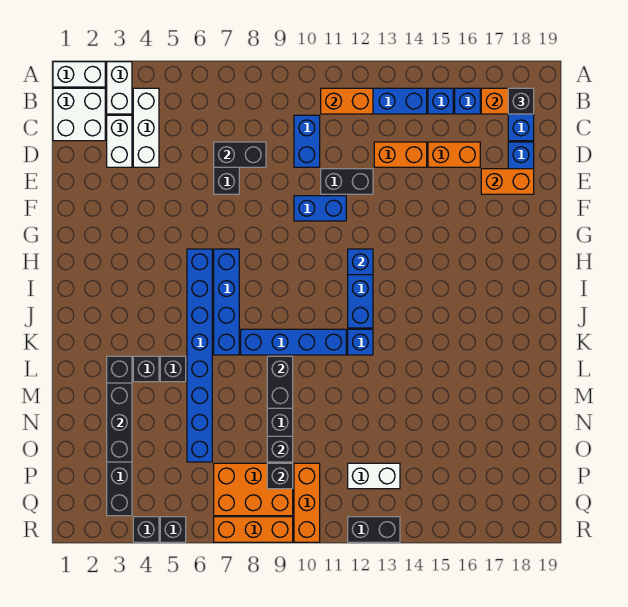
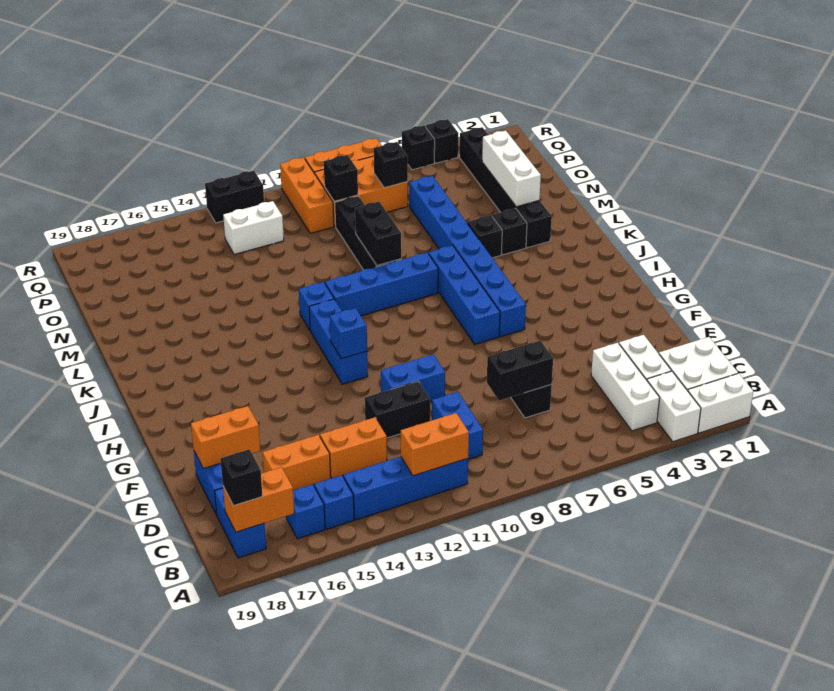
black brick M3:O3 level 2 -> white brick M3:O3 level 2
black brick O9 level 2 -> black brick P7 level 2

